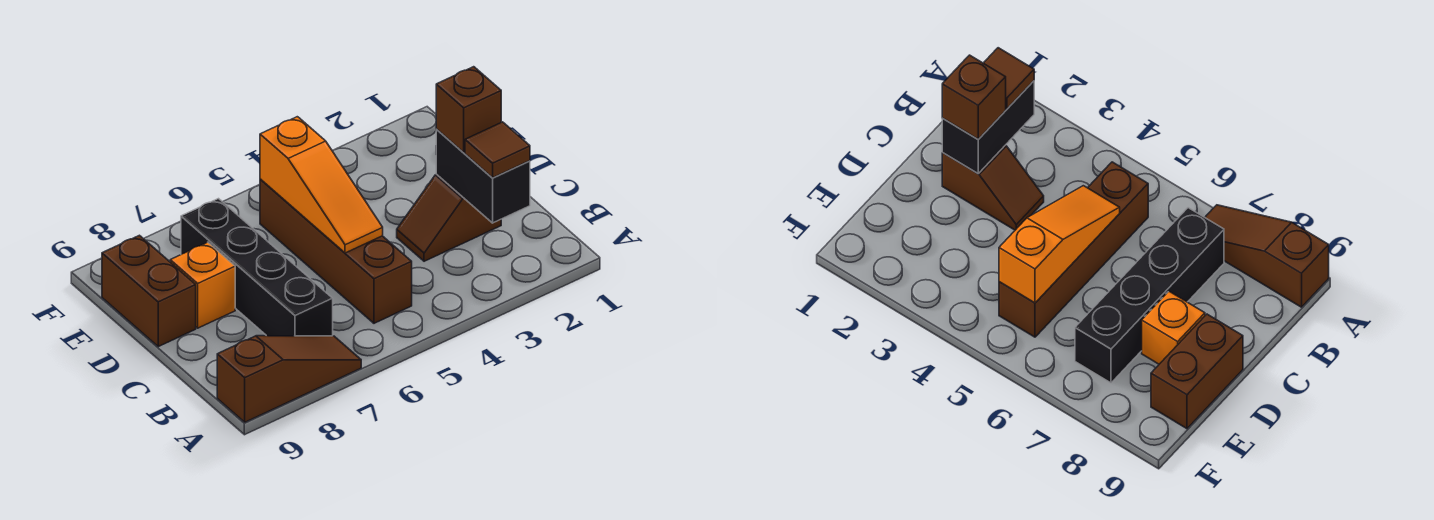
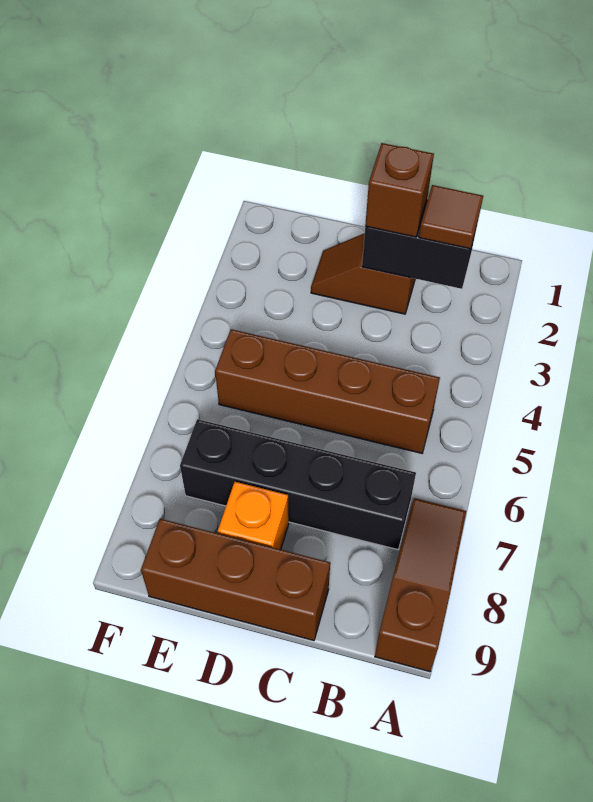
brown slope C2:C3 level 1 top 2 -> brown slope C2:D2 level 1 top C
orange slope C5:E5 level 2 top E -> none
brown brick D9:E9 level 1 -> brown brick C9:E9 level 1

